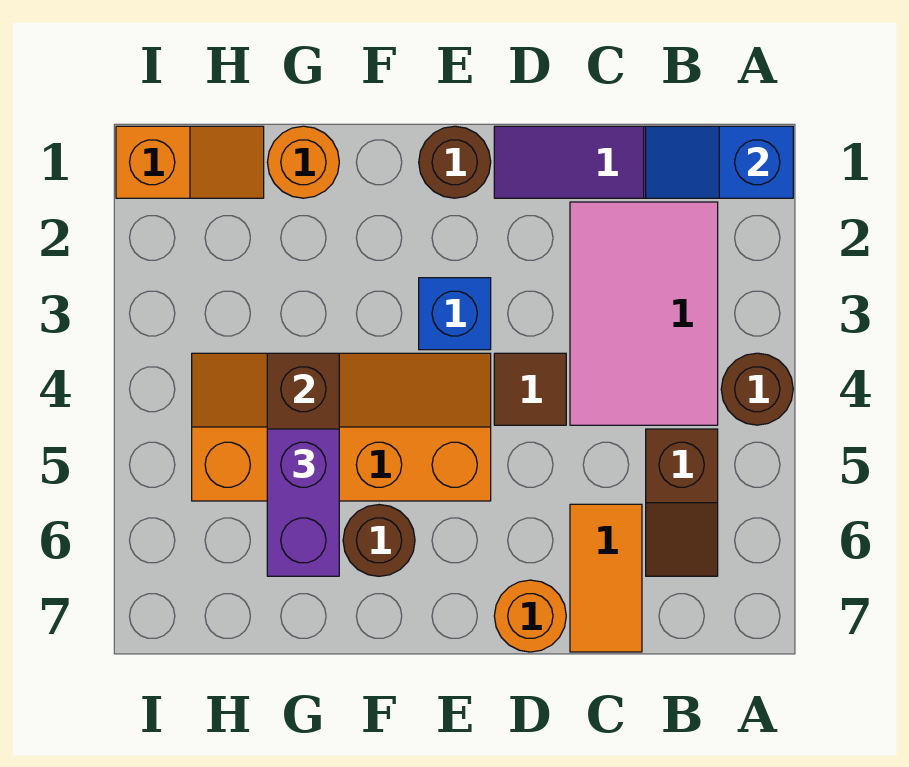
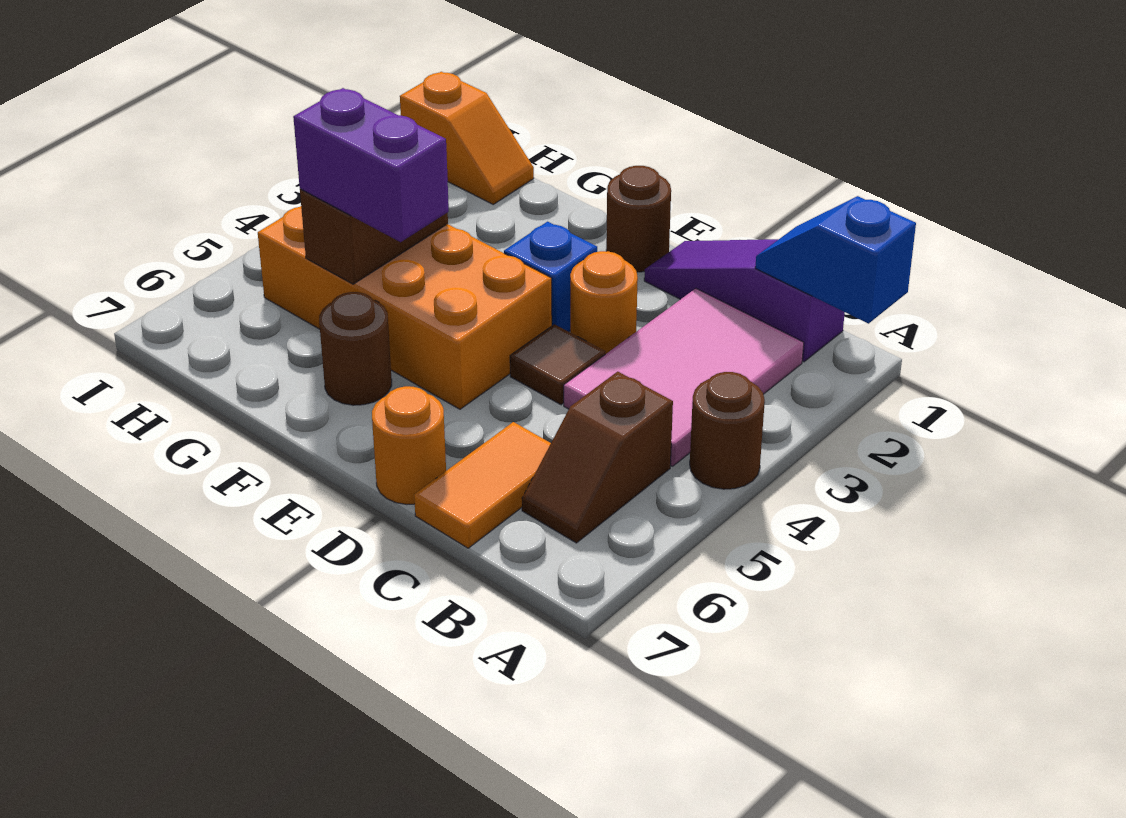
orange slope E4:H5 level 1 top 5 -> orange brick E4:H5 level 1
orange round brick G1 level 1 -> orange round brick D3 level 1
purple brick G5:G6 level 3 -> purple brick F5:G5 level 3

